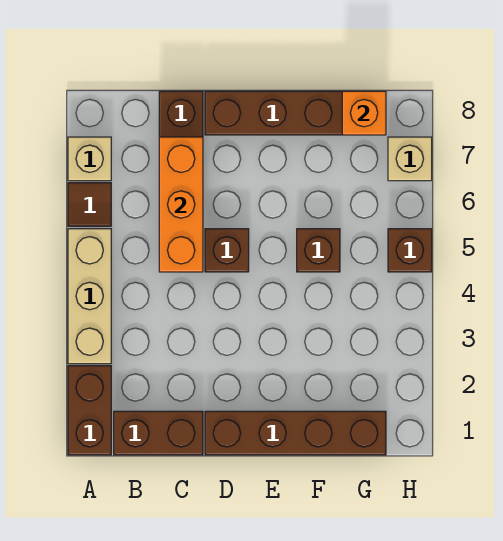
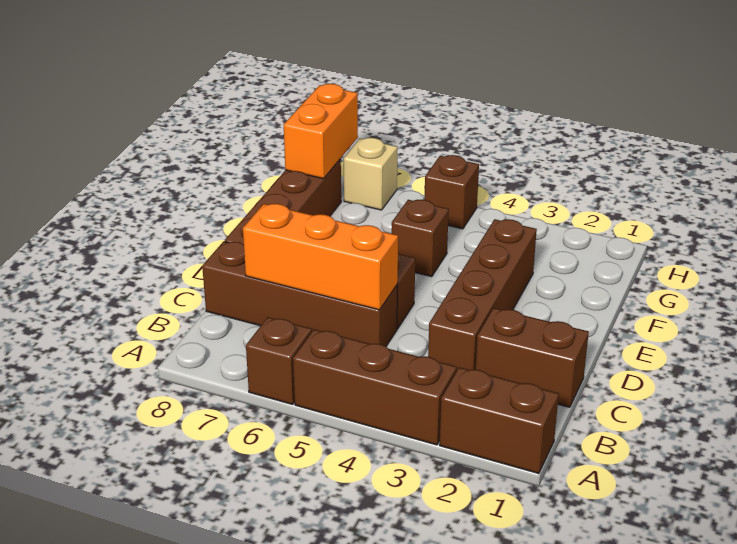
tan brick A3:A5 level 1 -> brown brick A3:A5 level 1
brown tile A6 level 1 -> brown brick A6 level 1
tan brick A7 level 1 -> none
brown brick B1:C1 level 1 -> brown brick C1:C2 level 1
brown brick D1:G1 level 1 -> brown brick C3:F3 level 1
orange brick G8 level 2 -> orange brick G8:H8 level 2

